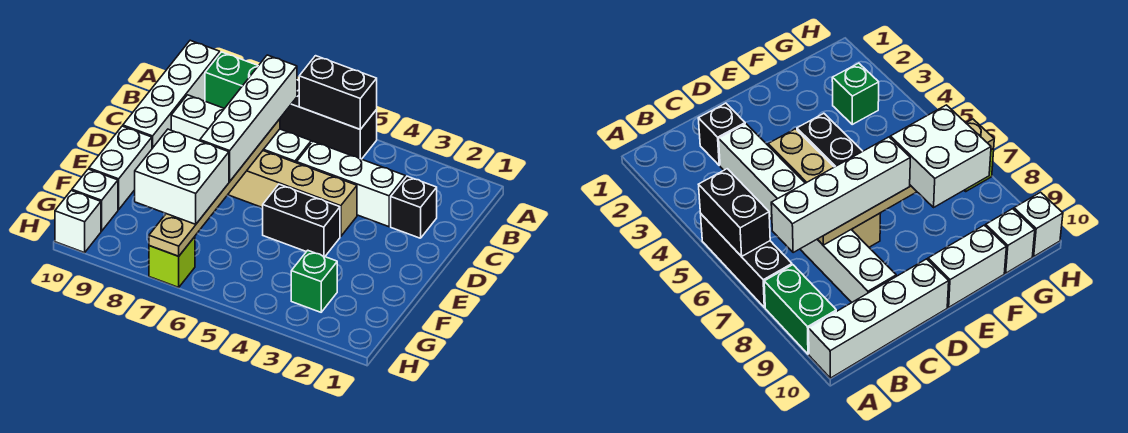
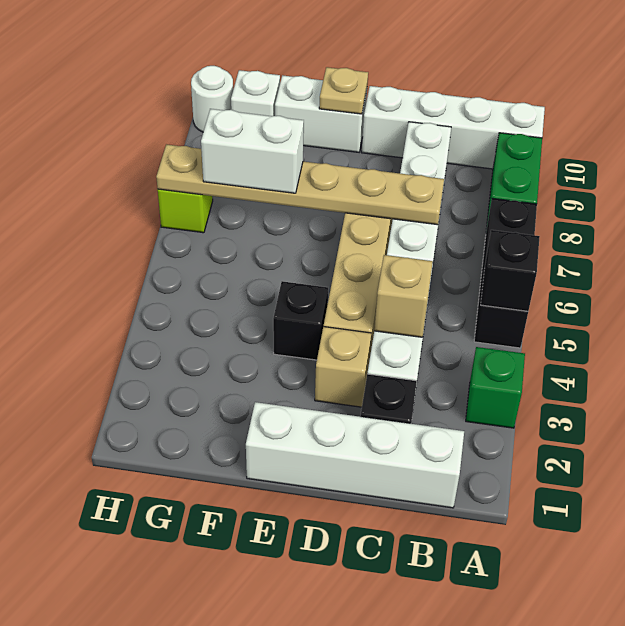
black brick A5:A6 level 2 -> black brick A5 level 2
white brick B7:E7 level 3 -> white brick B1:E1 level 1
none -> tan brick C4 level 2
none -> tan brick D3 level 1
black brick E4:E5 level 1 -> black brick E4 level 1
none -> tan plate E10 level 2
white brick F7:G8 level 3 -> white brick F7:G7 level 3
green brick G3 level 1 -> green brick A3 level 1
white brick H10 level 1 -> white round brick H10 level 1

